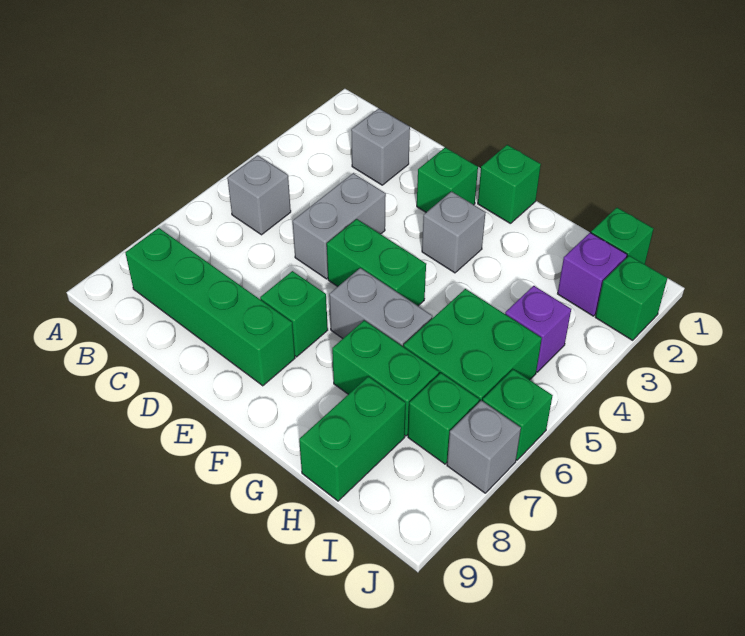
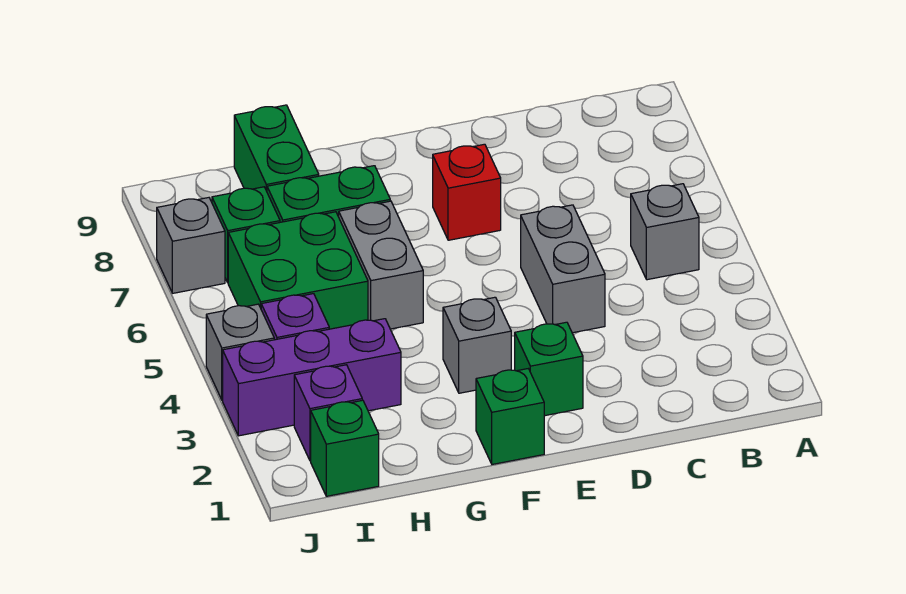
green brick B8:E8 level 1 -> none
grey brick C2 level 1 -> grey brick J4 level 1
green brick E5:F5 level 1 -> none
green brick E7 level 1 -> red brick E7 level 1
grey brick F6:G6 level 1 -> grey brick G5:G6 level 1
none -> purple brick H3:J3 level 1
green brick J2 level 1 -> none
green brick J6 level 1 -> none

